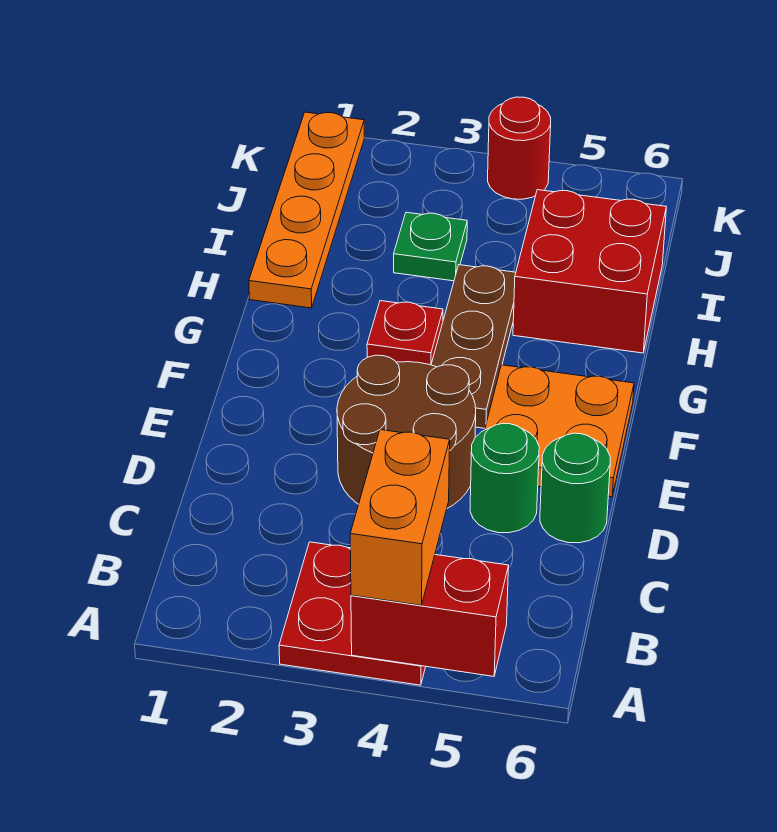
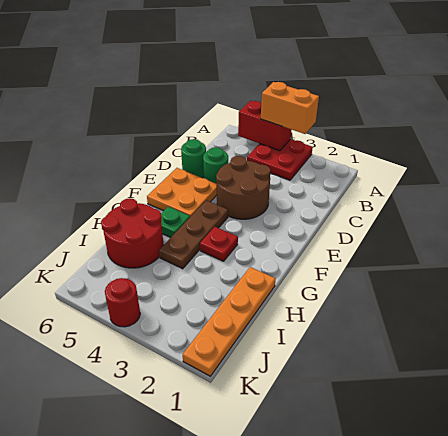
orange brick A4:B4 level 3 -> orange brick A3:A4 level 3
red brick H5:I6 level 1 -> red round brick H5:I6 level 1
green plate I3 level 1 -> green plate G5 level 1

